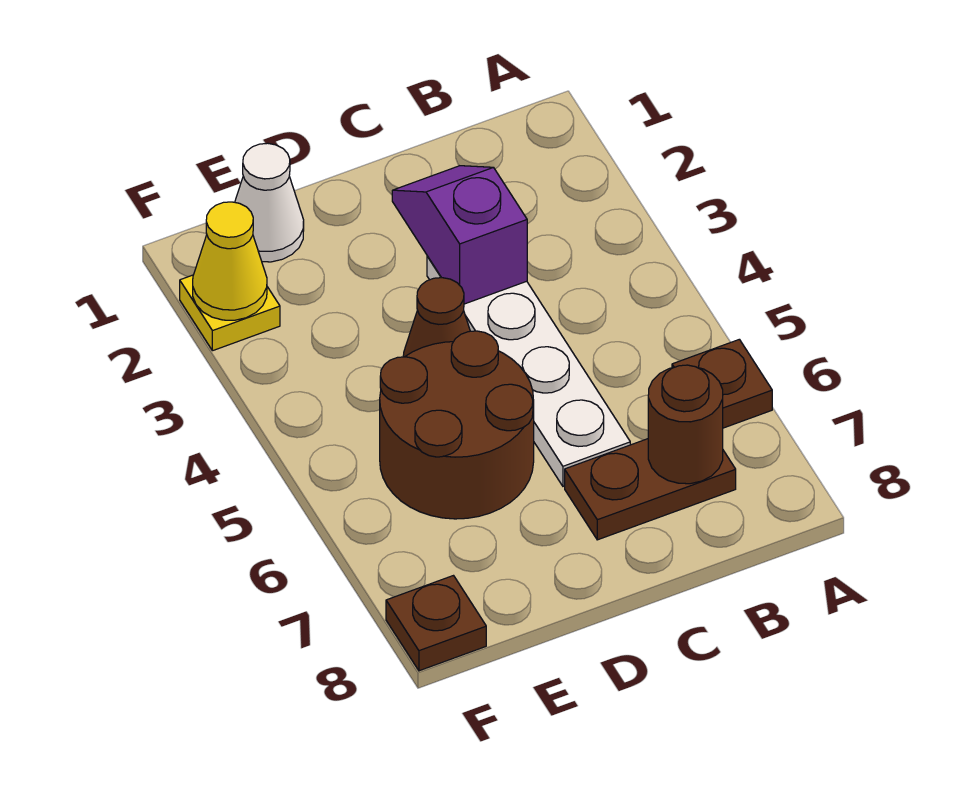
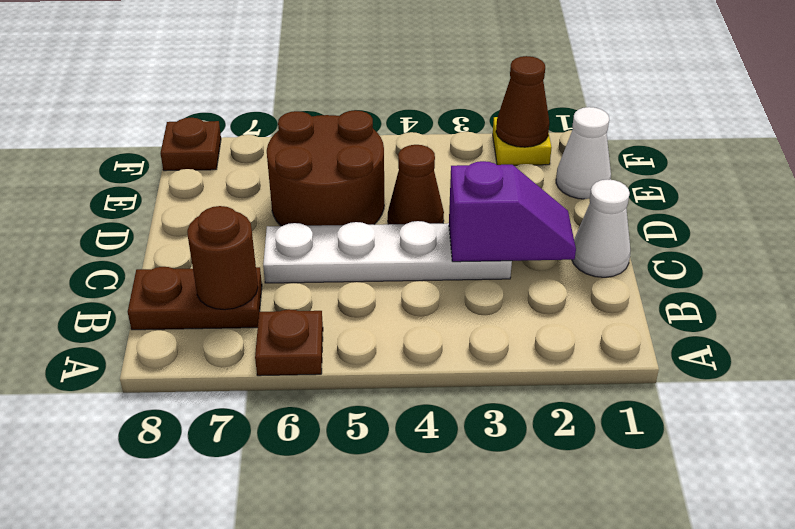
brown plate B7:C7 level 1 -> brown plate B7:B8 level 1
none -> white cone C1 level 1
yellow cone F2 level 2 -> brown cone F2 level 2

